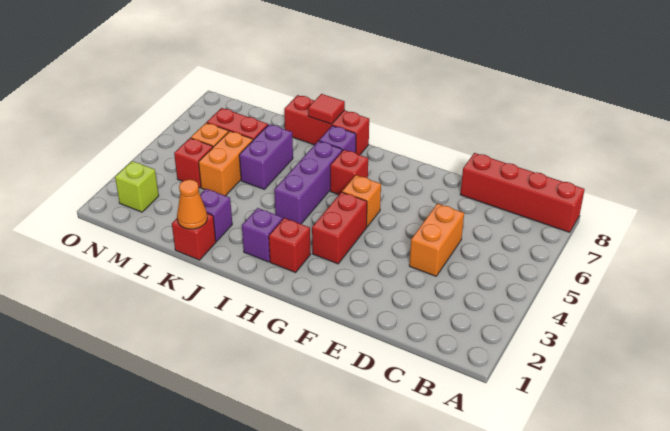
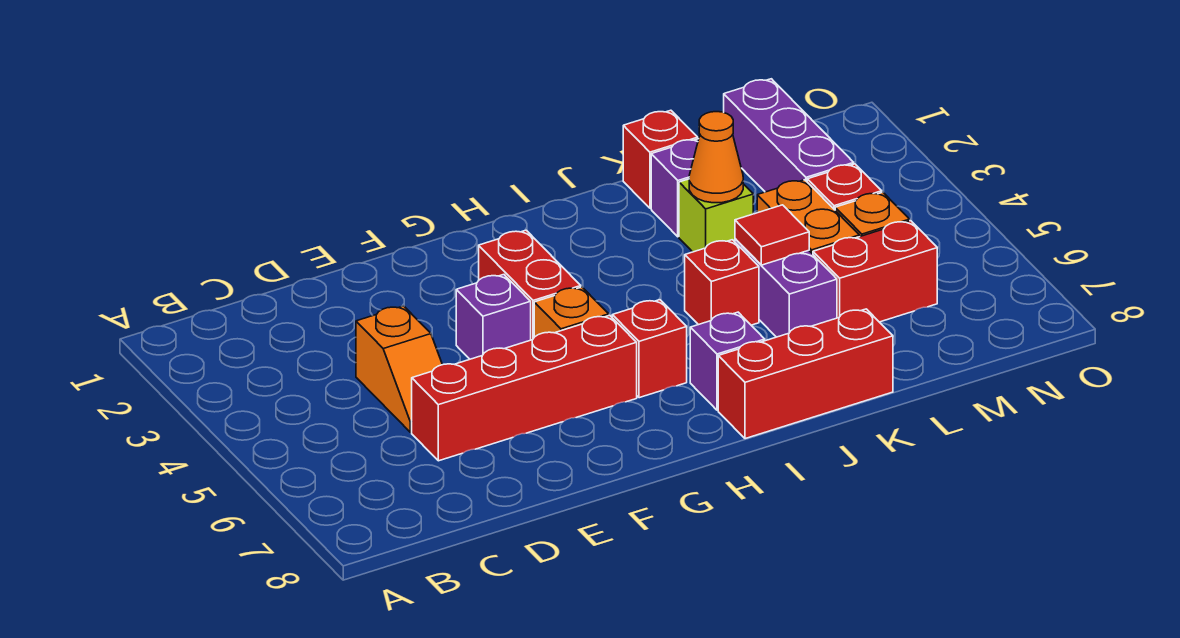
red brick A8:D8 level 1 -> red brick D6:G6 level 1
orange brick D4:D5 level 1 -> orange slope D4:D5 level 1 top 4
red brick H2 level 1 -> red brick J5 level 1
purple brick I2 level 1 -> purple brick F4 level 1
purple brick I4:I6 level 1 -> purple brick M1:M3 level 1
red tile J8 level 2 -> red tile K5 level 2
orange cone K1 level 2 -> orange cone K3 level 2
lime brick N2 level 1 -> lime brick K3 level 1

